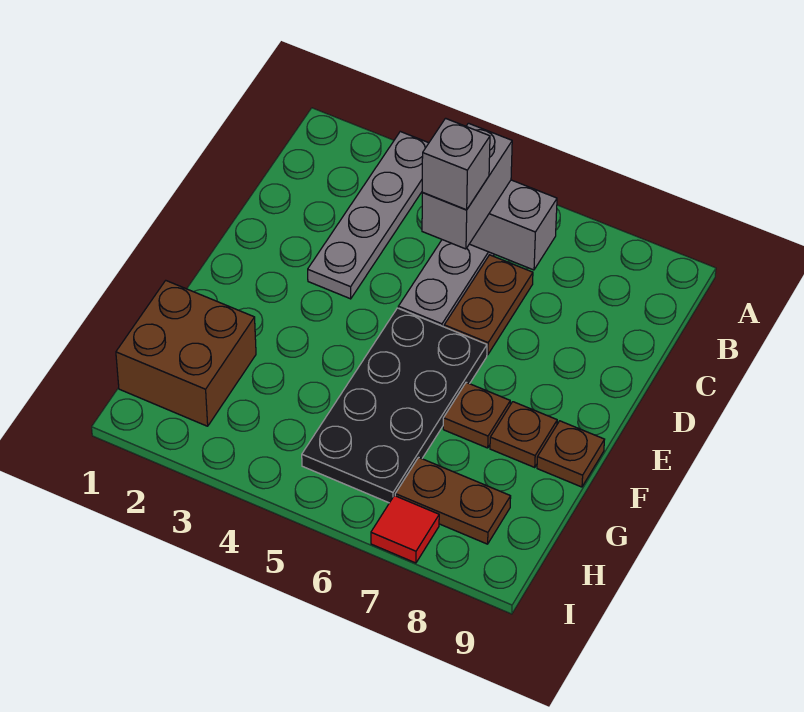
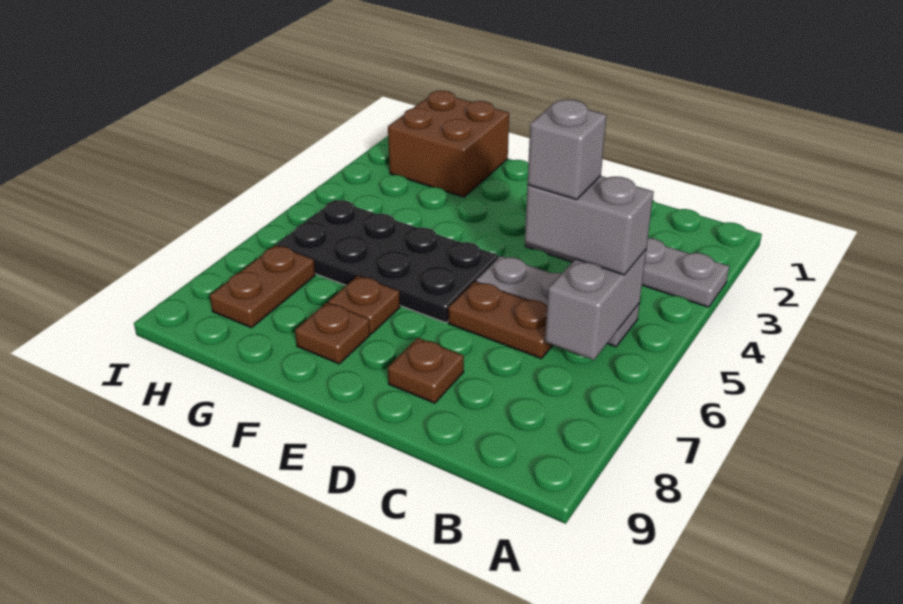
brown plate F9 level 1 -> brown plate D8 level 1
red tile I7 level 1 -> none

